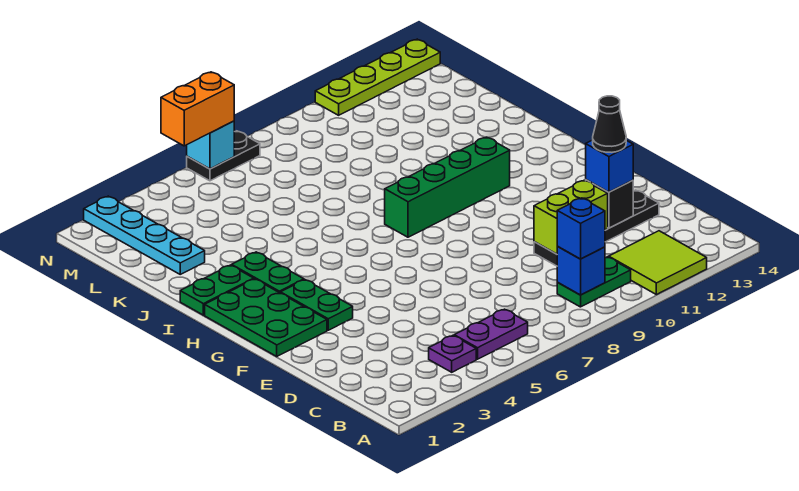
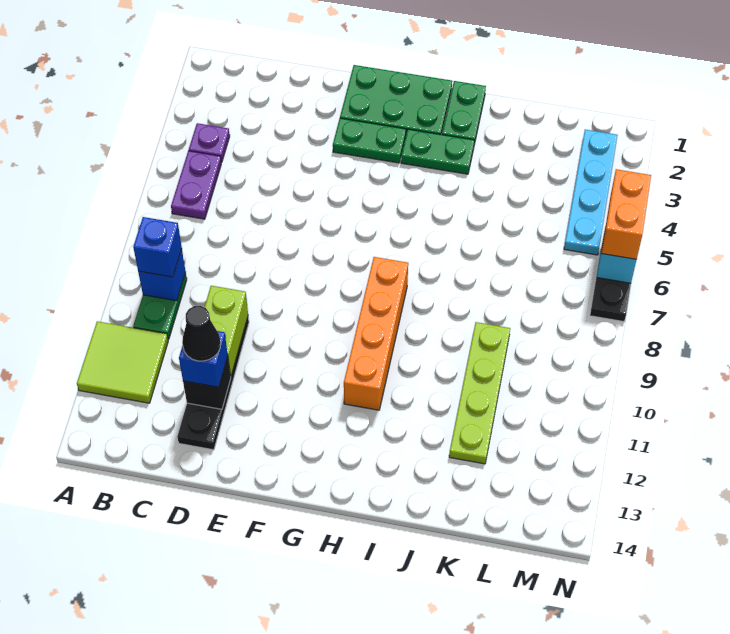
green brick H8:H11 level 1 -> orange brick H8:H11 level 1
cyan plate K2:N2 level 1 -> cyan plate M2:M5 level 1
lime plate N11:N14 level 1 -> lime plate K9:K12 level 1

